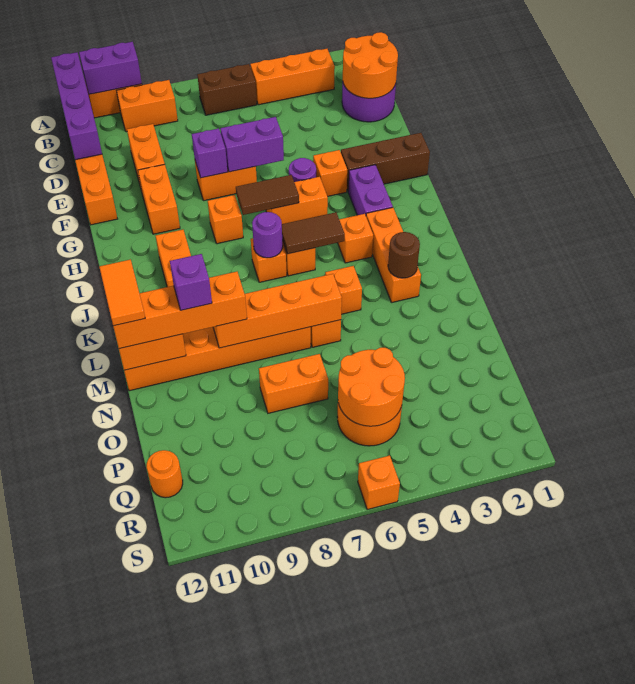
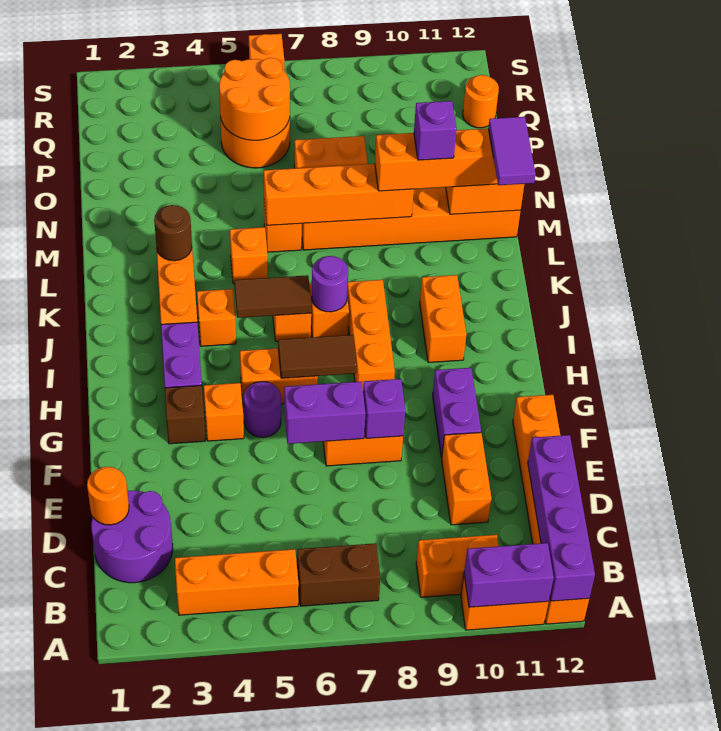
orange round brick C1:D2 level 2 -> orange round brick D1 level 2
orange brick F10:G10 level 1 -> purple brick F10:G10 level 1
brown brick G1:G3 level 1 -> brown brick G3 level 1
orange brick H8 level 1 -> orange brick H8:J8 level 1
orange tile L12:M12 level 4 -> purple tile L12:M12 level 4

